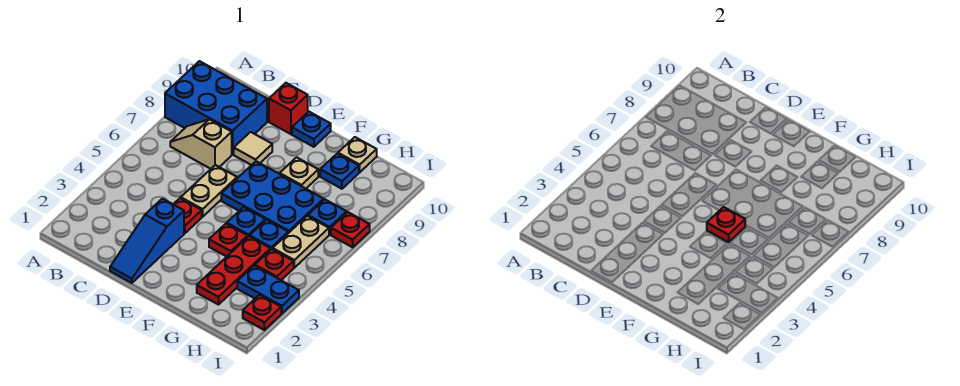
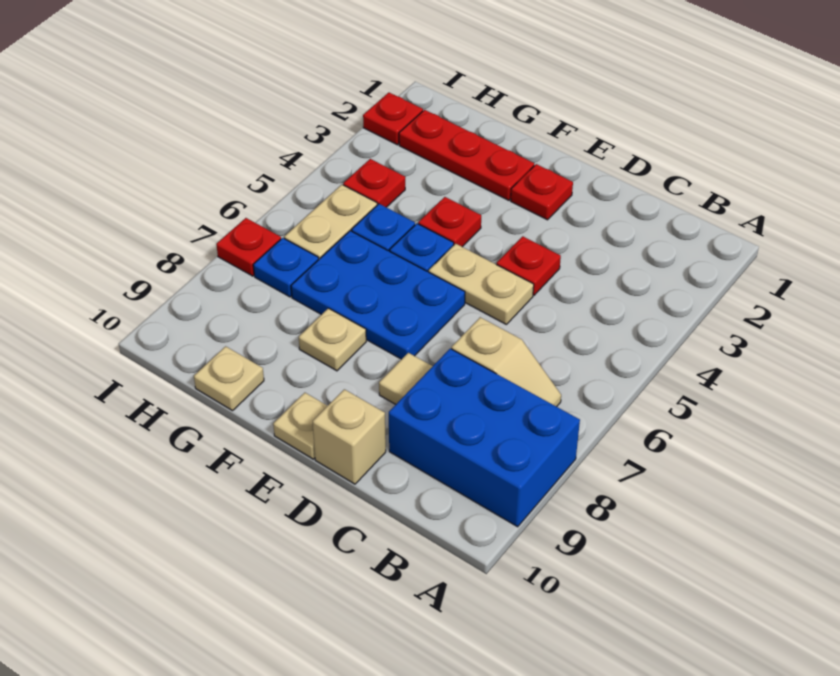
blue slope D1:D3 level 1 top 3 -> none
tan plate D5:D6 level 1 -> tan plate D5:E5 level 1
red brick D10 level 1 -> tan brick D10 level 1
blue plate E10 level 1 -> tan plate E10 level 1
red plate F5 level 2 -> red plate E2 level 1
red plate G2:G4 level 1 -> red plate F2:H2 level 1
blue plate G9 level 1 -> none
blue plate H3:I3 level 1 -> none

